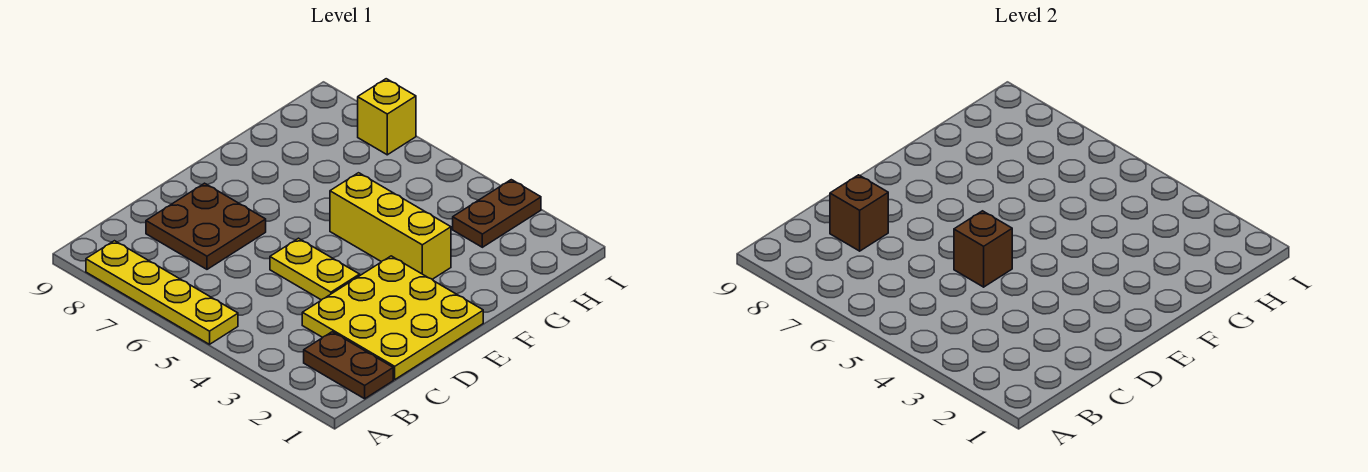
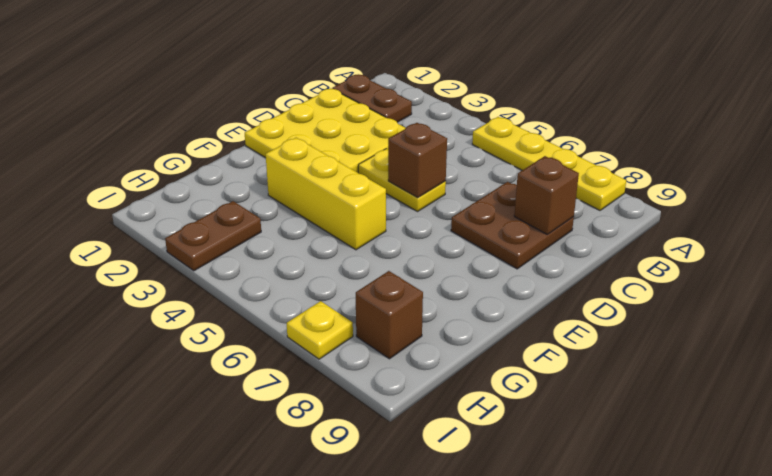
none -> brown brick H8 level 1
yellow brick I7 level 1 -> yellow plate I7 level 1

